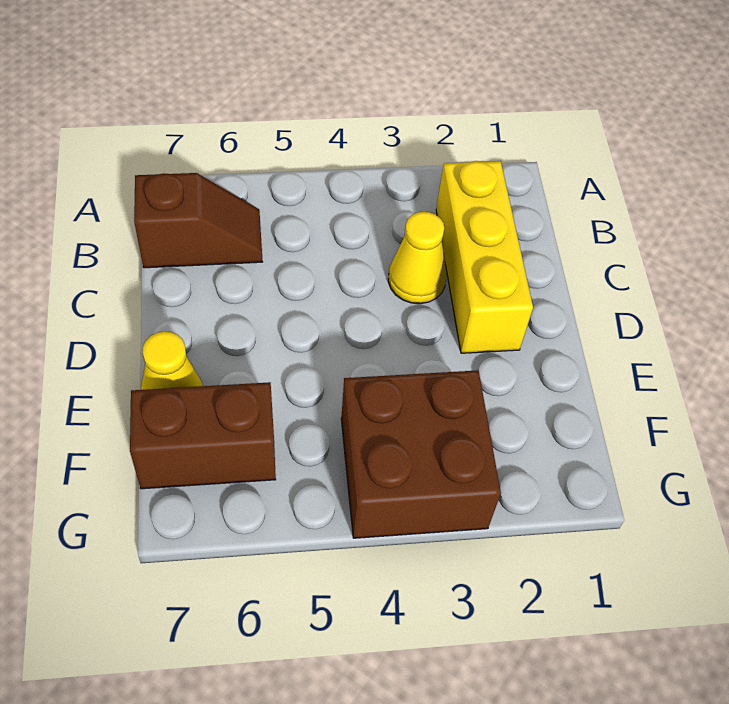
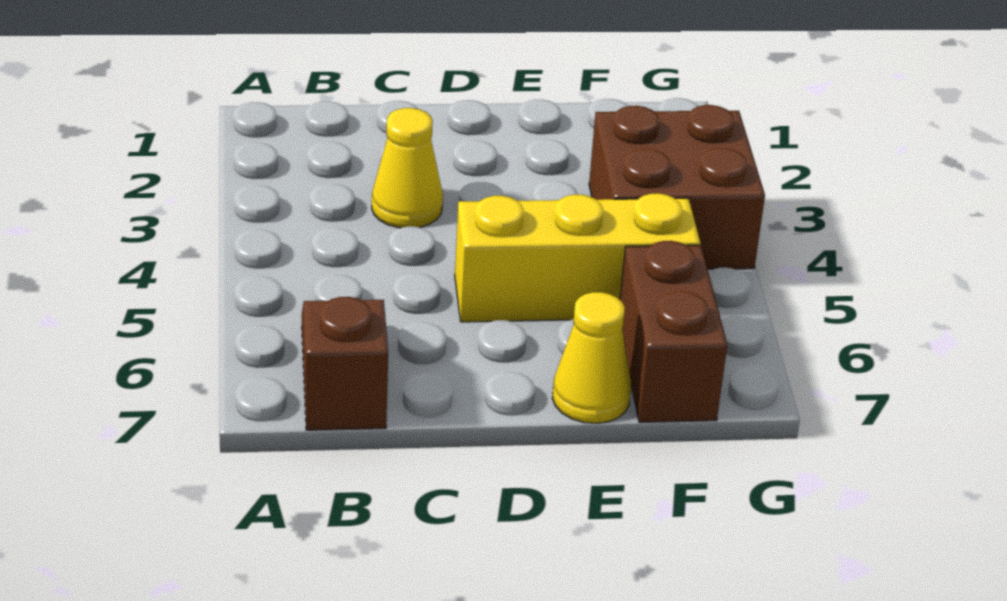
yellow brick B2:D2 level 1 -> yellow brick D5:F5 level 1

